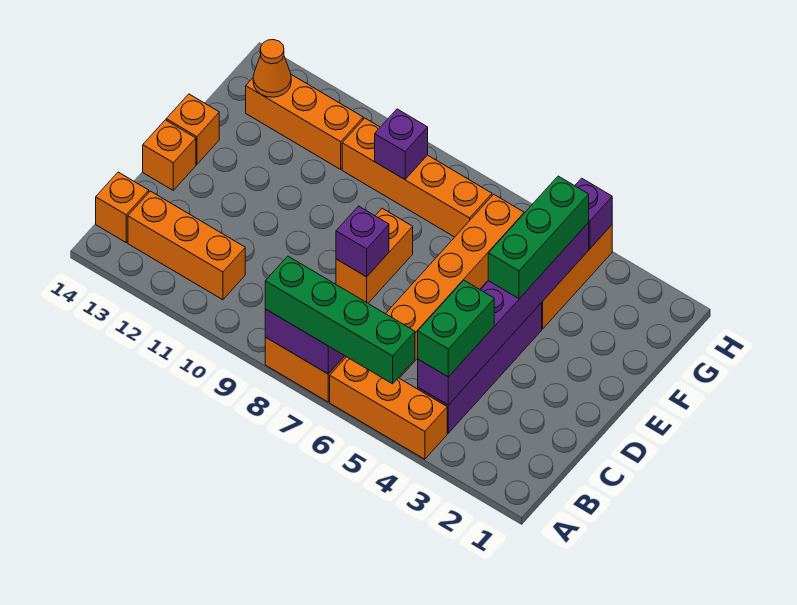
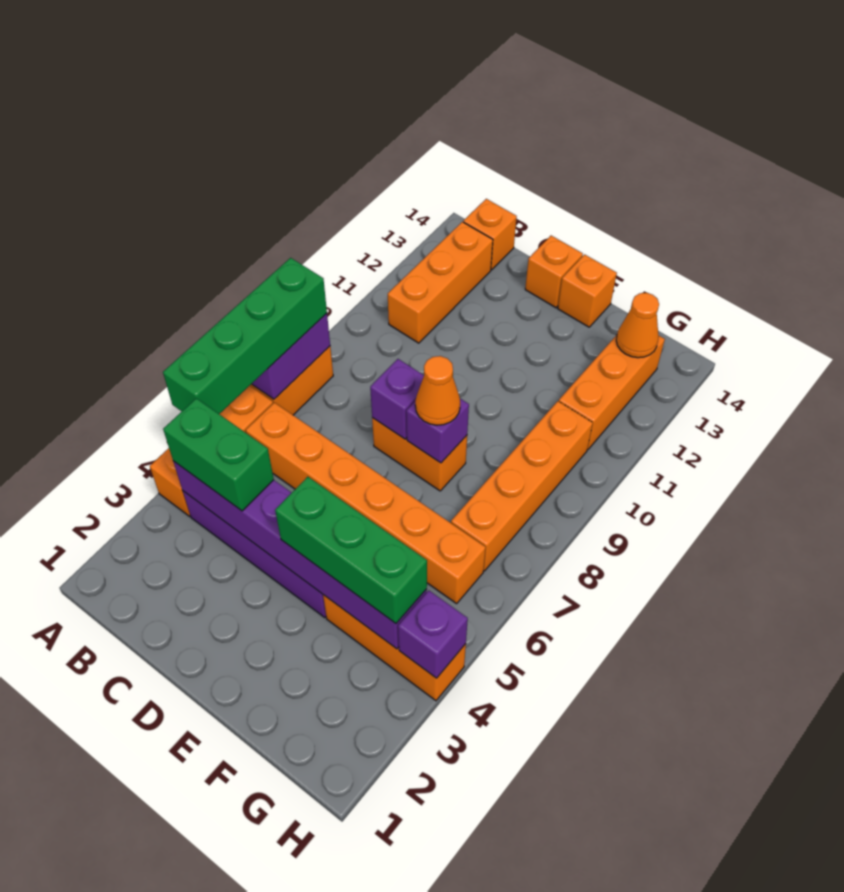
none -> orange cone E8 level 3
purple brick G9 level 2 -> purple brick E8 level 2

